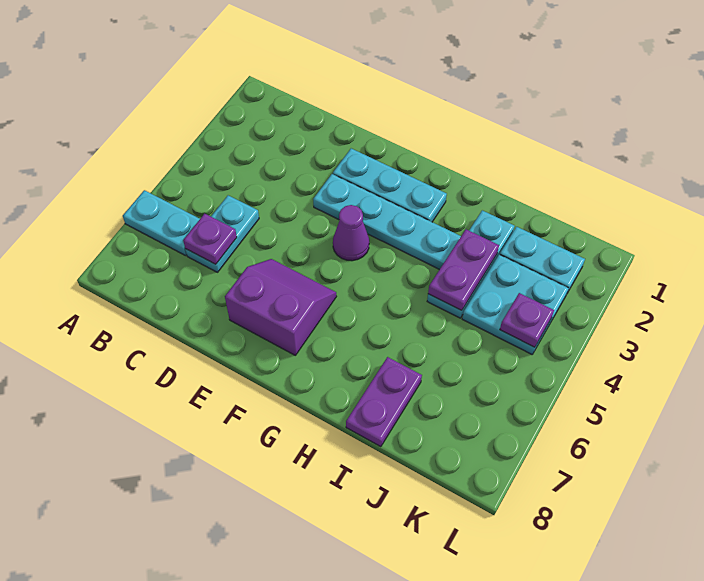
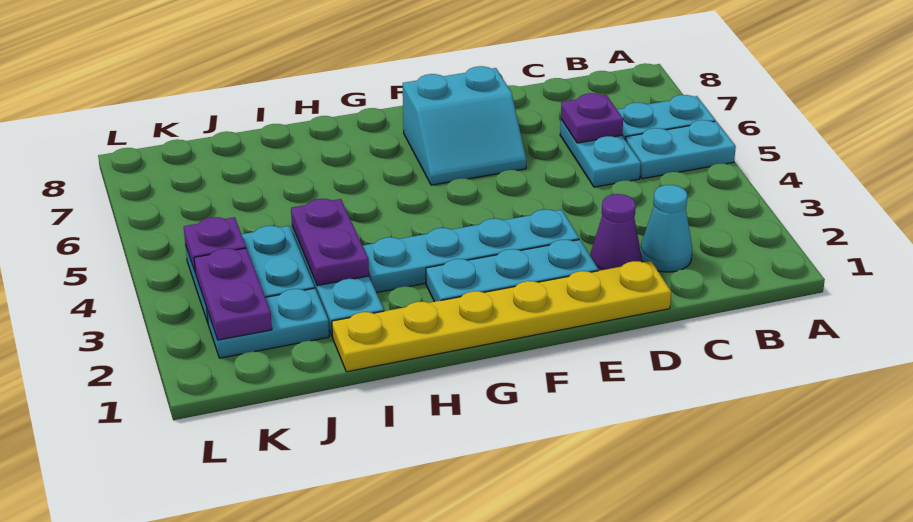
none -> cyan plate A5:B5 level 1
none -> cyan cone C2 level 1
none -> yellow plate D1:I1 level 1
purple slope E6:F7 level 1 top 7 -> cyan slope E6:F7 level 1 top 7
purple cone F4 level 1 -> purple cone D2 level 1
purple plate I7:I8 level 1 -> purple plate K2:K3 level 2

